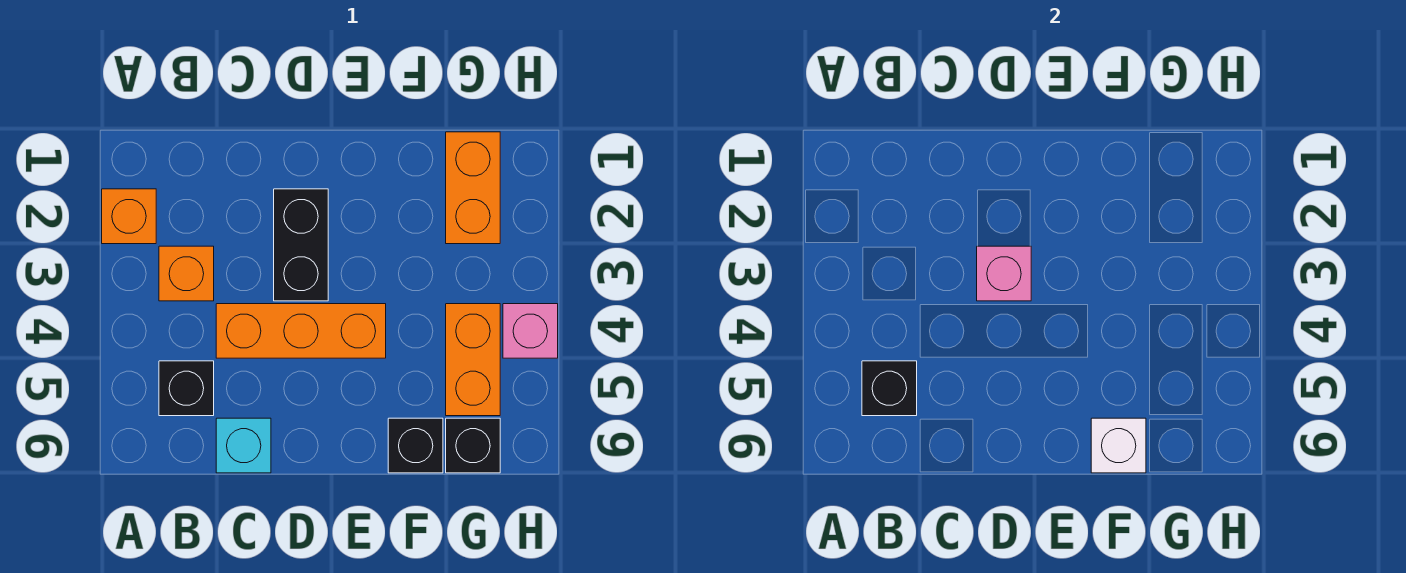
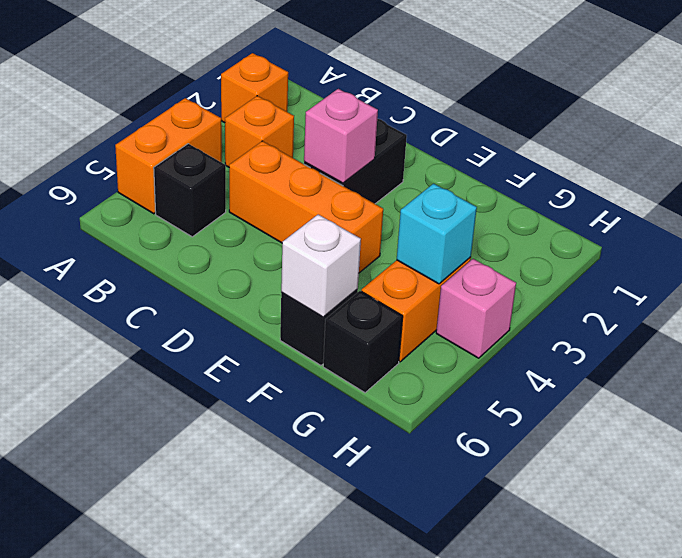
black brick B5 level 2 -> none
cyan brick C6 level 1 -> cyan brick G4 level 2
orange brick G1:G2 level 1 -> orange brick A4:A5 level 1

